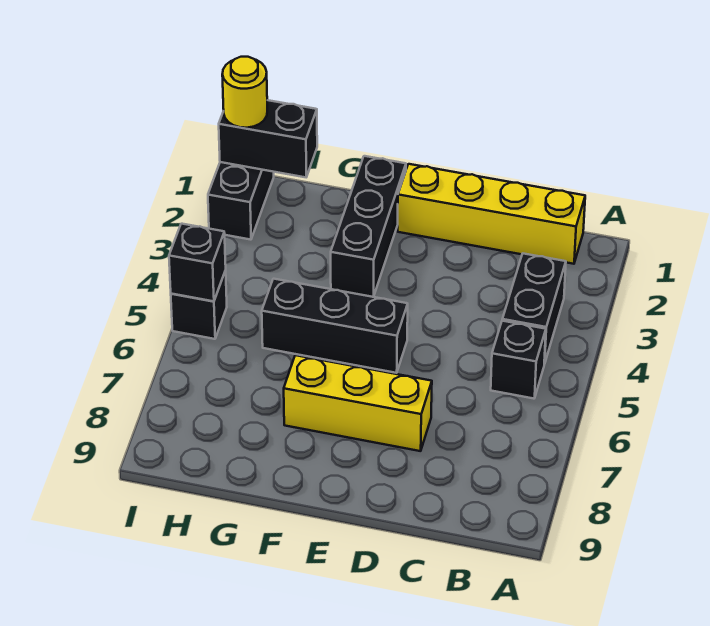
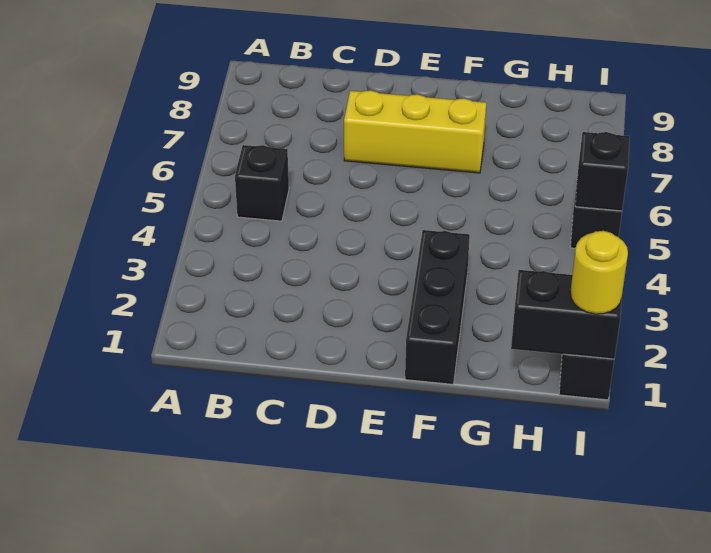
yellow brick B1:E1 level 1 -> none
black brick B3:B4 level 1 -> none
black brick E5:G5 level 1 -> none

